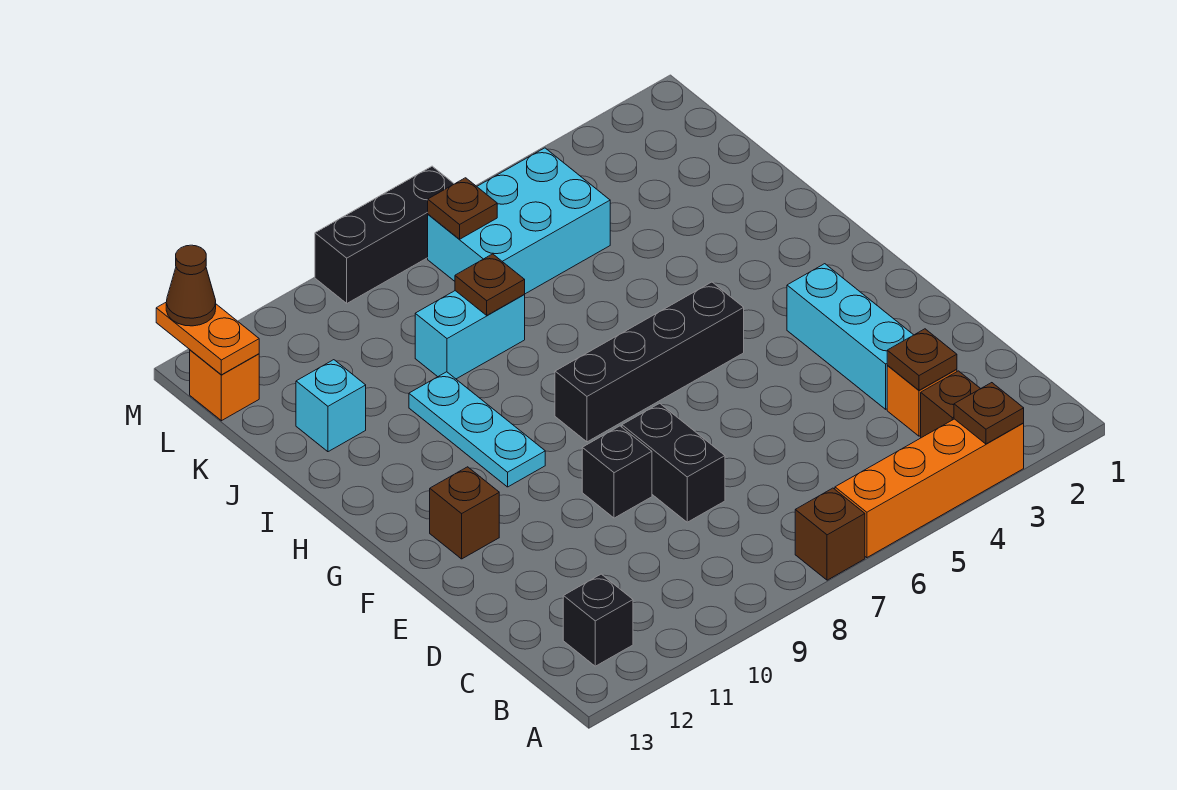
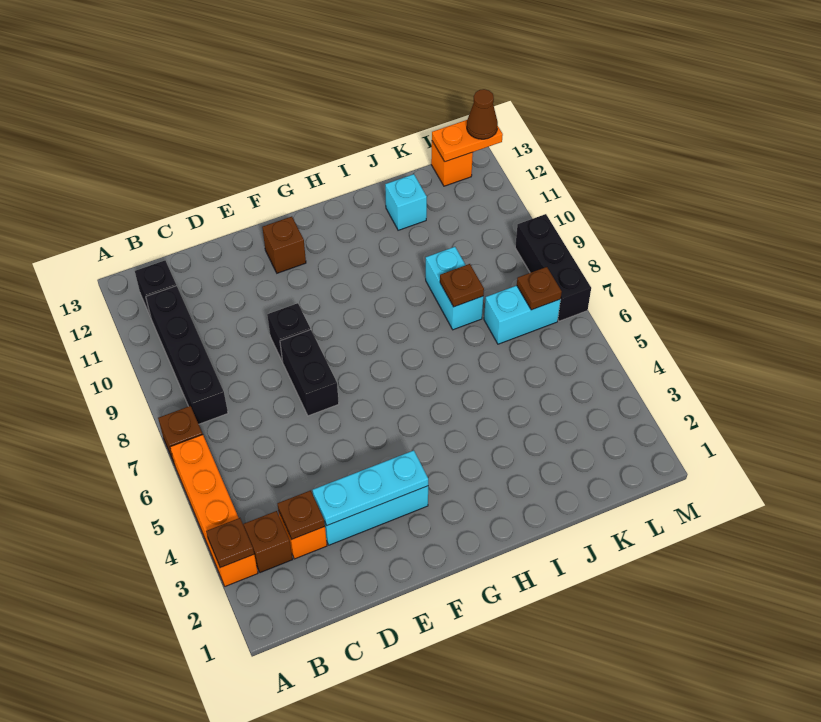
black brick D8:E8 level 1 -> black brick E7:E8 level 1
black brick G5:G8 level 1 -> black brick B8:B11 level 1
cyan plate G10:I10 level 1 -> cyan plate D3:F3 level 2
cyan brick K5:L7 level 1 -> cyan brick K7:L7 level 1

